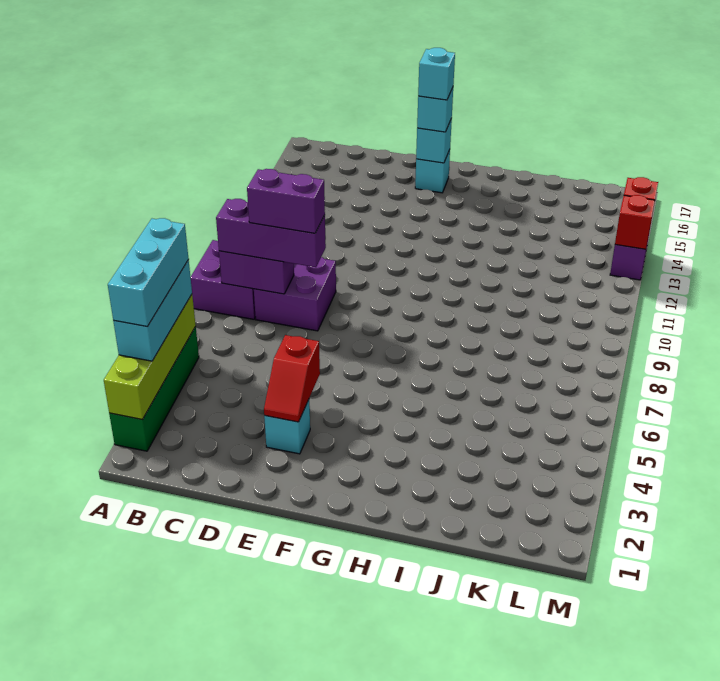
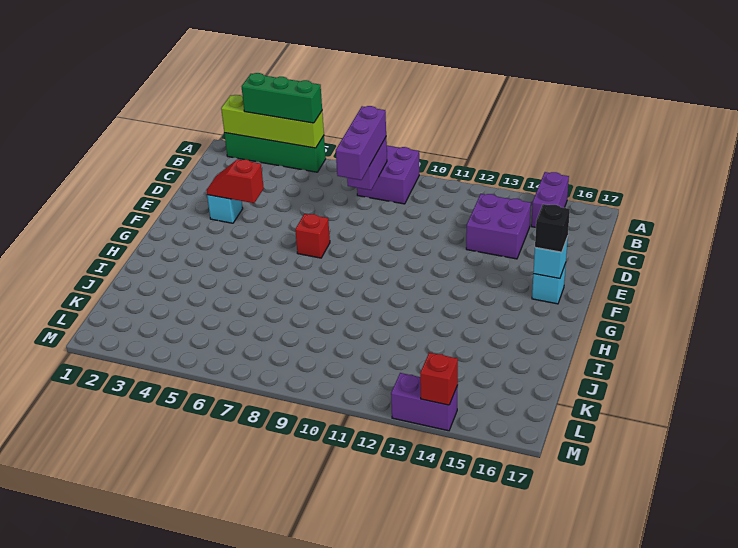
cyan brick A3:A5 level 3 -> green brick A3:A5 level 3
cyan brick A3:A5 level 4 -> none
purple brick C8:D9 level 1 -> purple brick C13:D14 level 1
purple brick C8:D8 level 4 -> purple brick A15:B15 level 1
cyan brick F16 level 3 -> black brick F16 level 3
cyan brick F16 level 4 -> none
red brick M13 level 2 -> red brick F7 level 1

